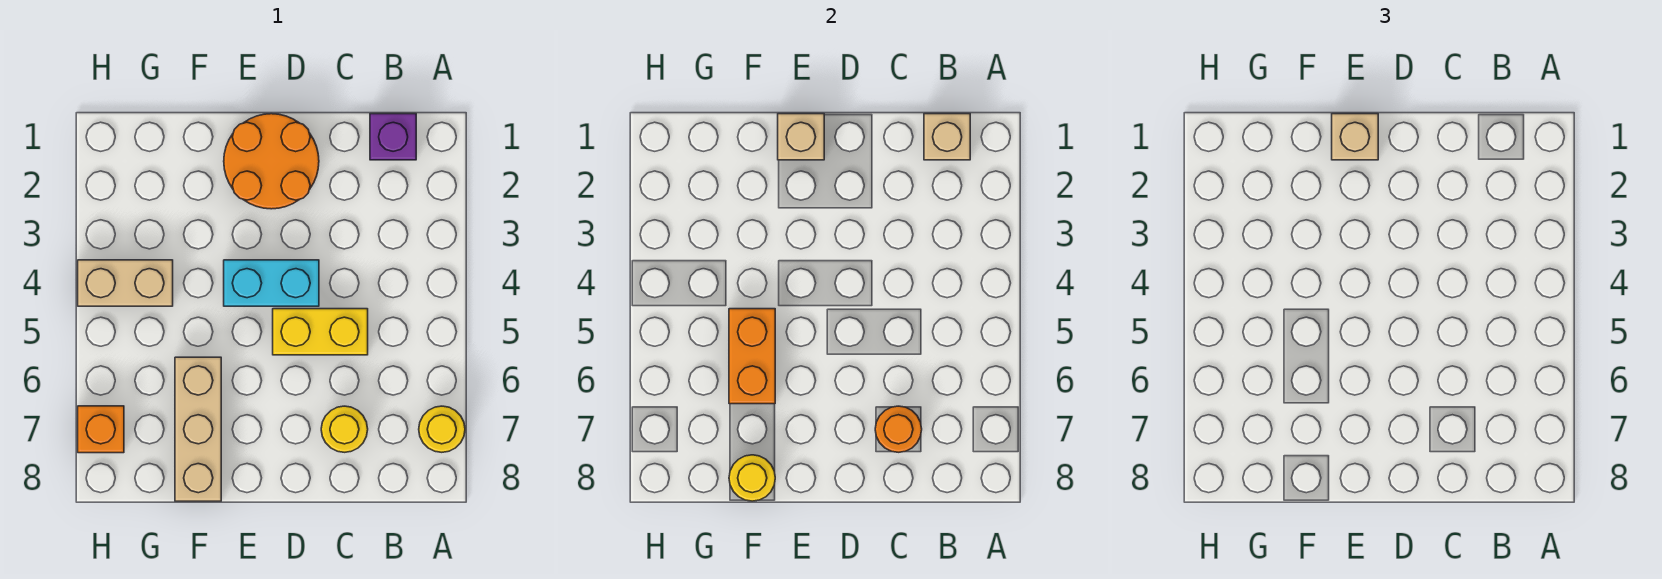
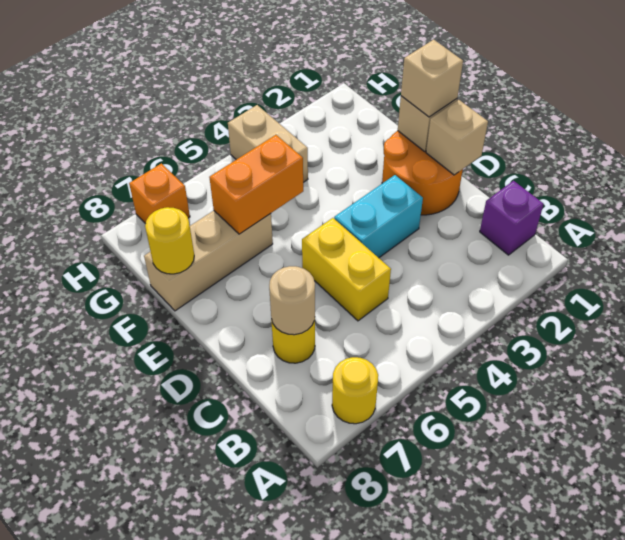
tan brick B1 level 2 -> tan brick D1 level 2
orange round brick C7 level 2 -> tan round brick C7 level 2
cyan brick D4:E4 level 1 -> cyan brick D3:D4 level 1

